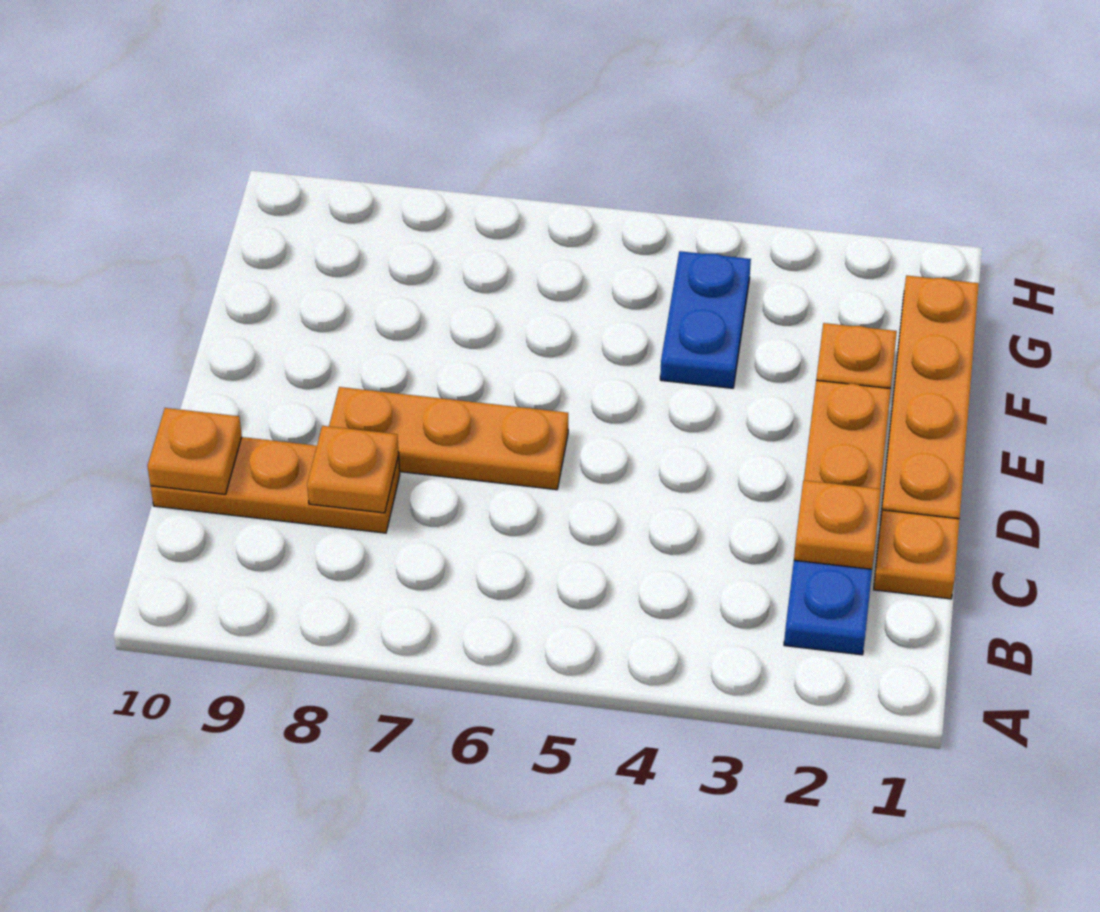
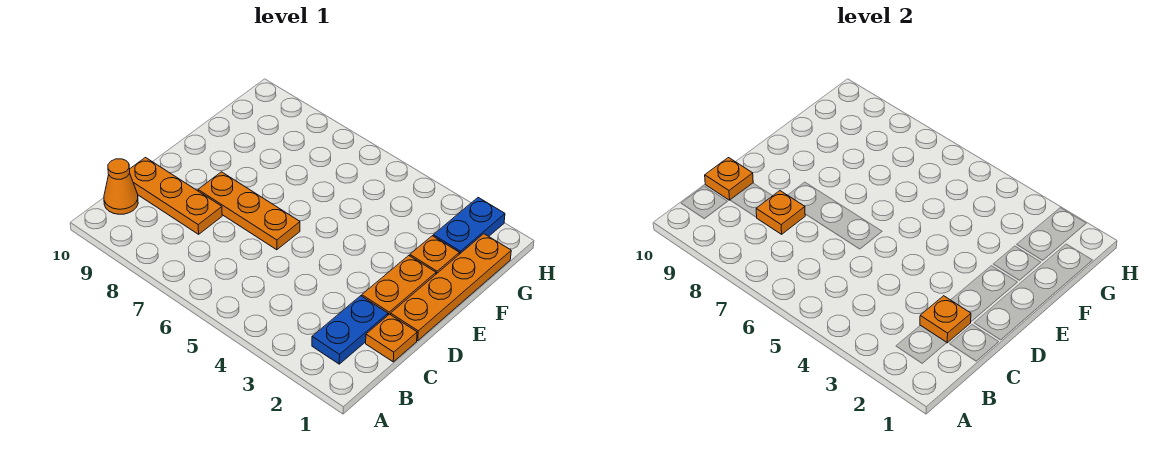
none -> orange cone B10 level 1
blue plate F4:G4 level 1 -> blue plate G2:H2 level 1

